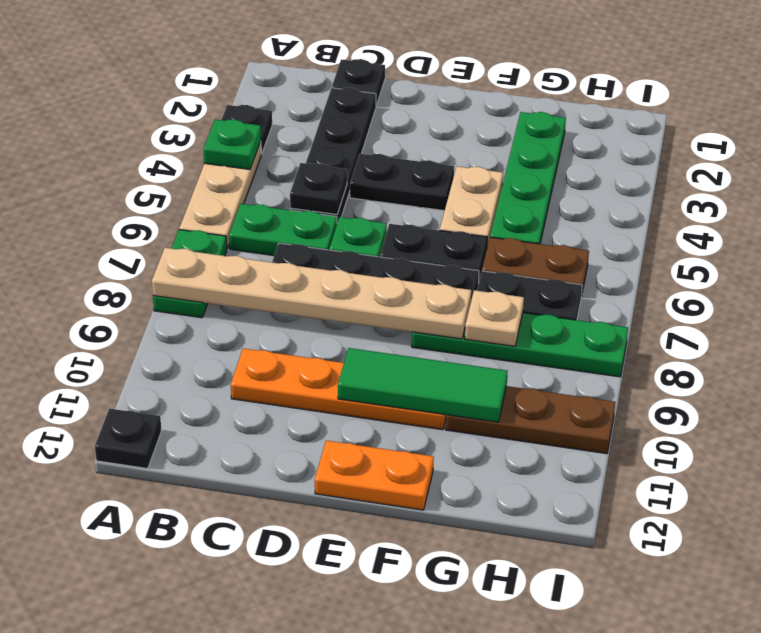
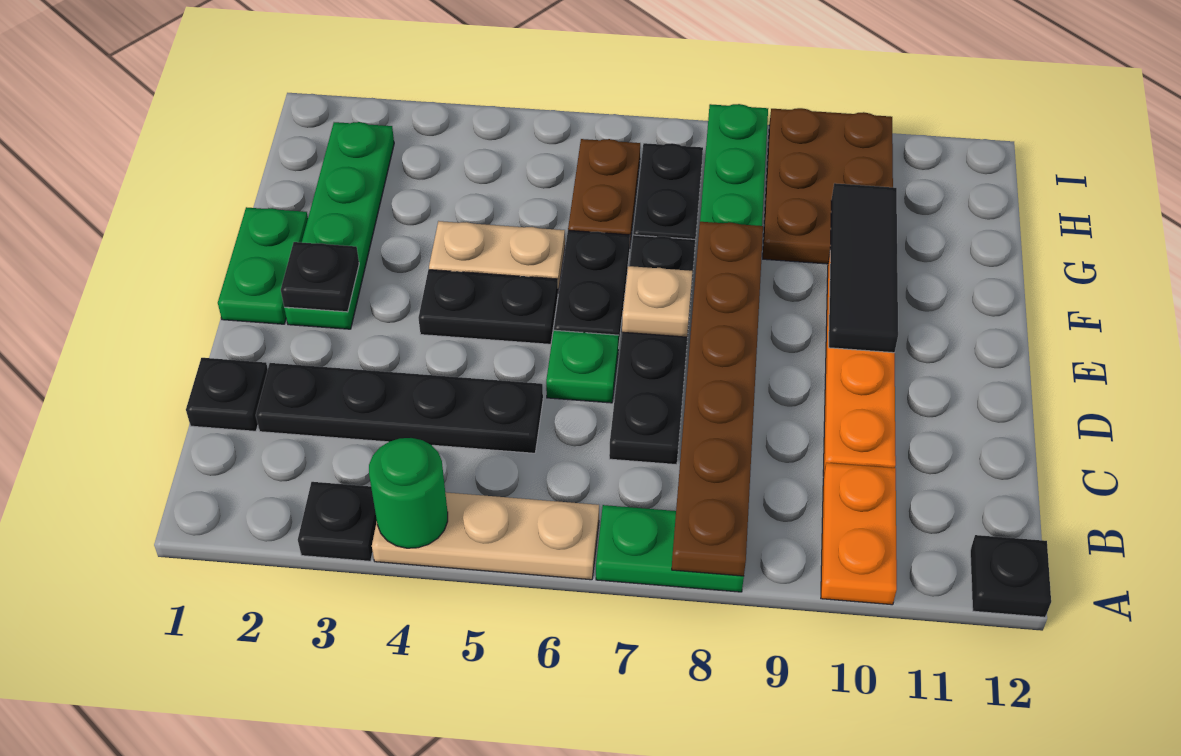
green plate A4 level 2 -> green round brick A4 level 2
tan plate A8:F8 level 2 -> brown plate A8:F8 level 2
green plate B6:C6 level 1 -> green plate E1:F1 level 1
black plate C5 level 2 -> black plate E2 level 2
black plate D4:E4 level 1 -> black plate E4:E5 level 1
green tile E10:G10 level 2 -> black tile E10:G10 level 2
orange plate E12:F12 level 1 -> orange plate A10:B10 level 1
green plate G2:G5 level 1 -> green plate E2:H2 level 1
tan plate G8 level 2 -> tan plate E7 level 2
brown plate G10:I10 level 1 -> brown plate G9:I10 level 1

